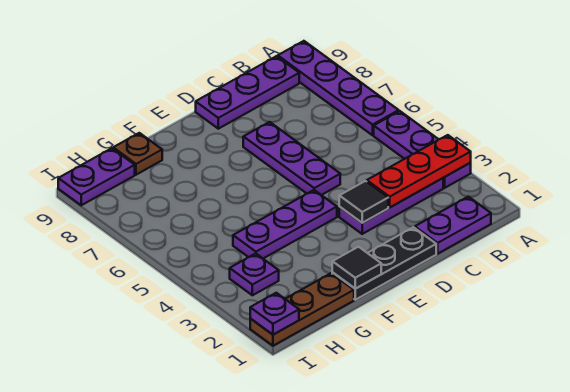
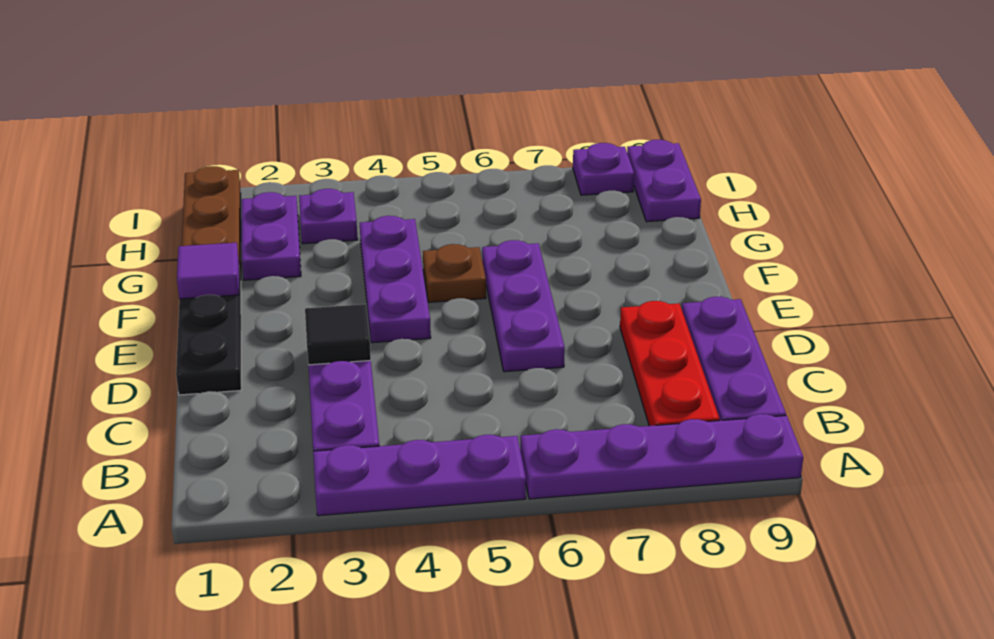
red plate A3:C3 level 2 -> red plate B8:D8 level 1
purple plate B1:C1 level 1 -> purple plate G2:H2 level 1
purple plate D5:D7 level 1 -> purple plate D6:F6 level 1
black tile F1 level 2 -> purple tile F1 level 2
brown plate G9 level 1 -> brown plate F5 level 1
purple plate I1 level 2 -> purple plate I8 level 1

